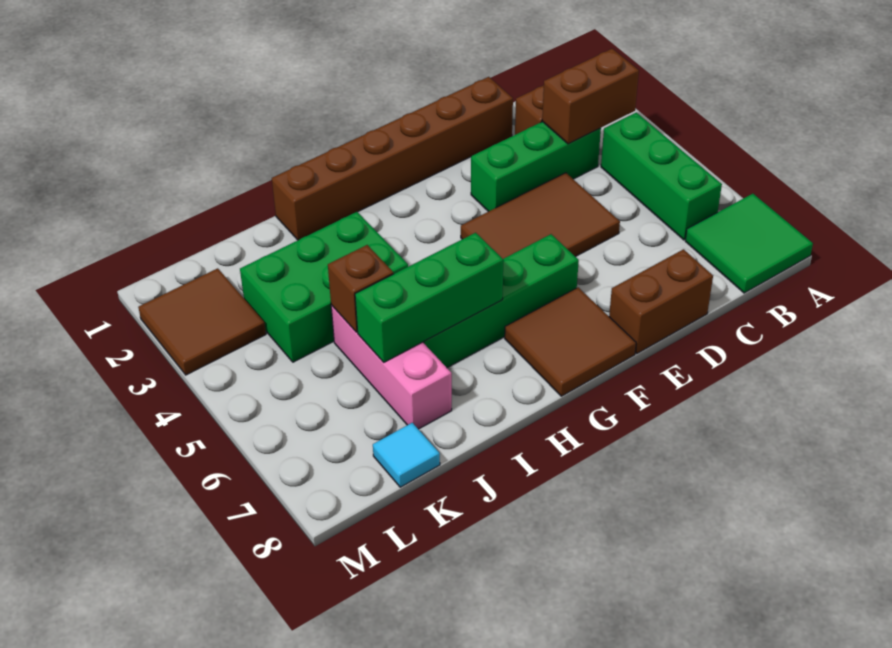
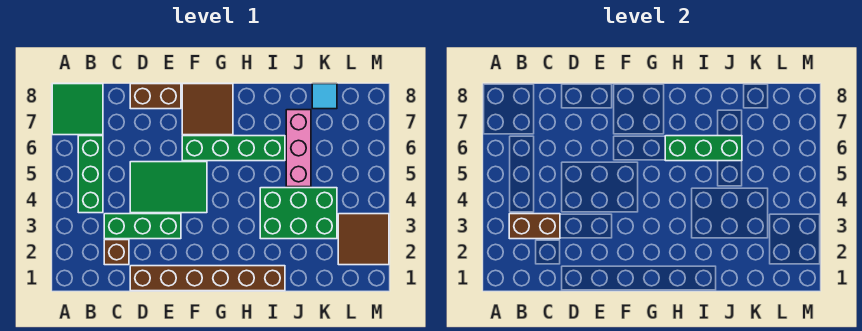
brown tile D4:F5 level 1 -> green tile D4:F5 level 1
brown brick J5 level 2 -> none

